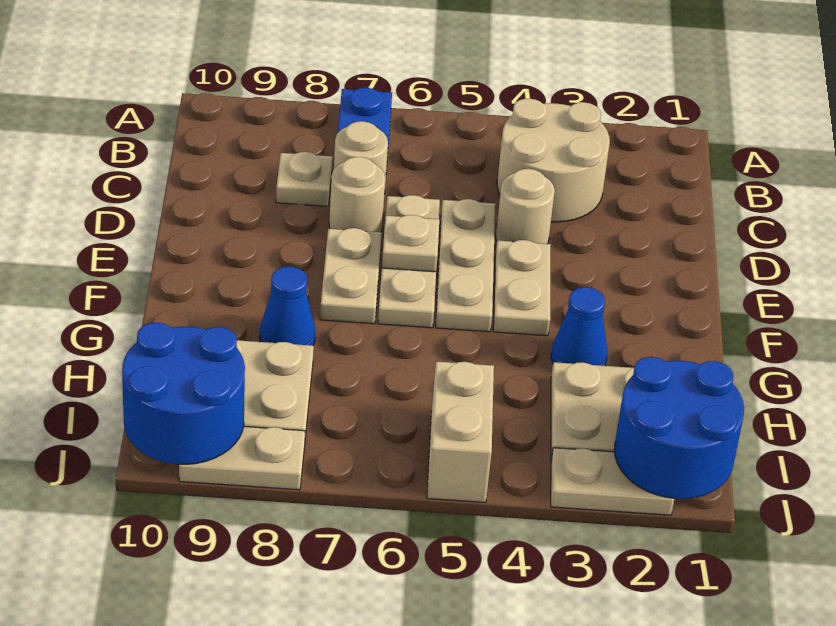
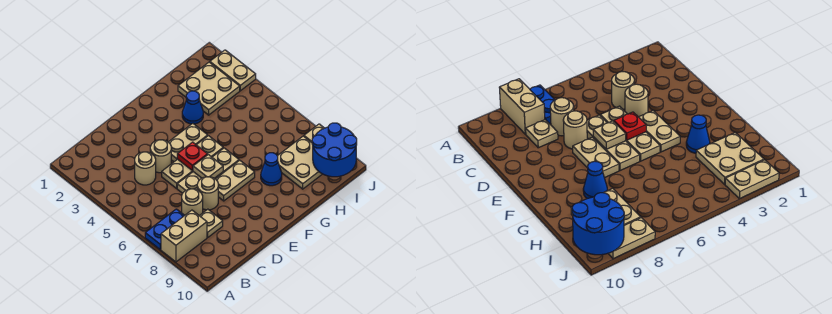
tan round brick B3:C4 level 1 -> tan round brick C4 level 1
none -> red plate E5 level 2
blue round brick I1:J2 level 2 -> none
tan brick I5:J5 level 1 -> tan brick A8:B8 level 1

